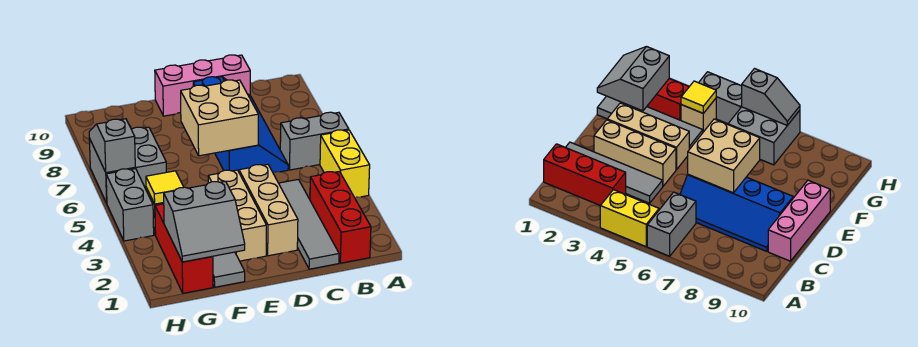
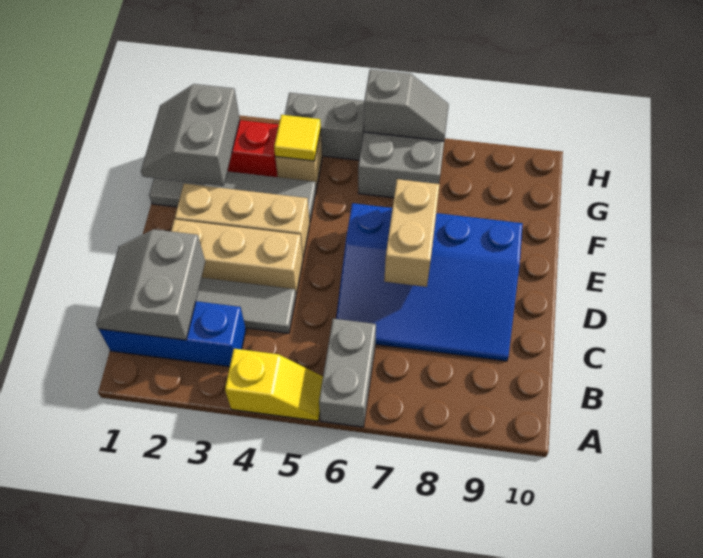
yellow brick A4:A5 level 1 -> yellow slope A4:A5 level 1 top 4
red brick B1:B3 level 1 -> blue brick B1:B3 level 1
none -> grey slope B1:C2 level 2 top 2
blue slope C6:D9 level 1 top D -> blue slope C6:E9 level 1 top E
pink brick C10:E10 level 1 -> none
tan brick D6:E7 level 2 -> tan brick D7:E7 level 2

